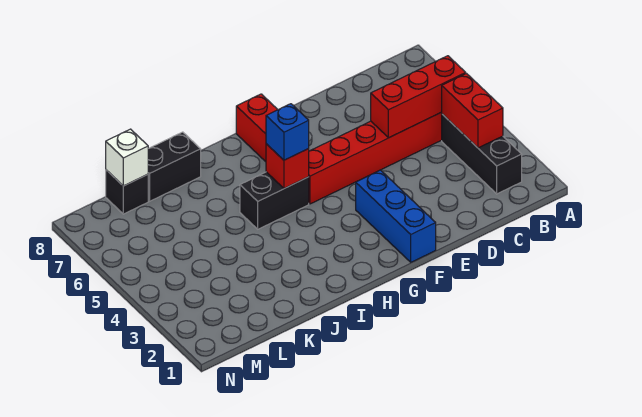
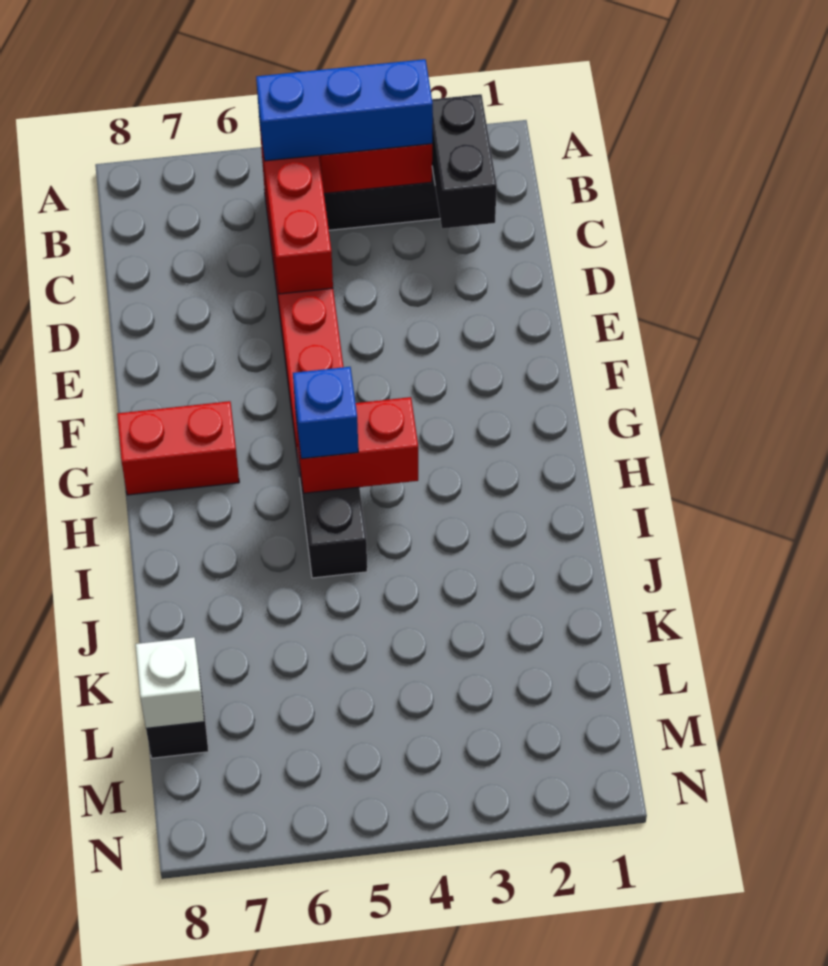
blue brick F1:F3 level 1 -> blue brick B3:B5 level 3
red brick H5 level 2 -> red brick H4:H5 level 2
black brick J8:K8 level 1 -> black brick B2:C2 level 2

